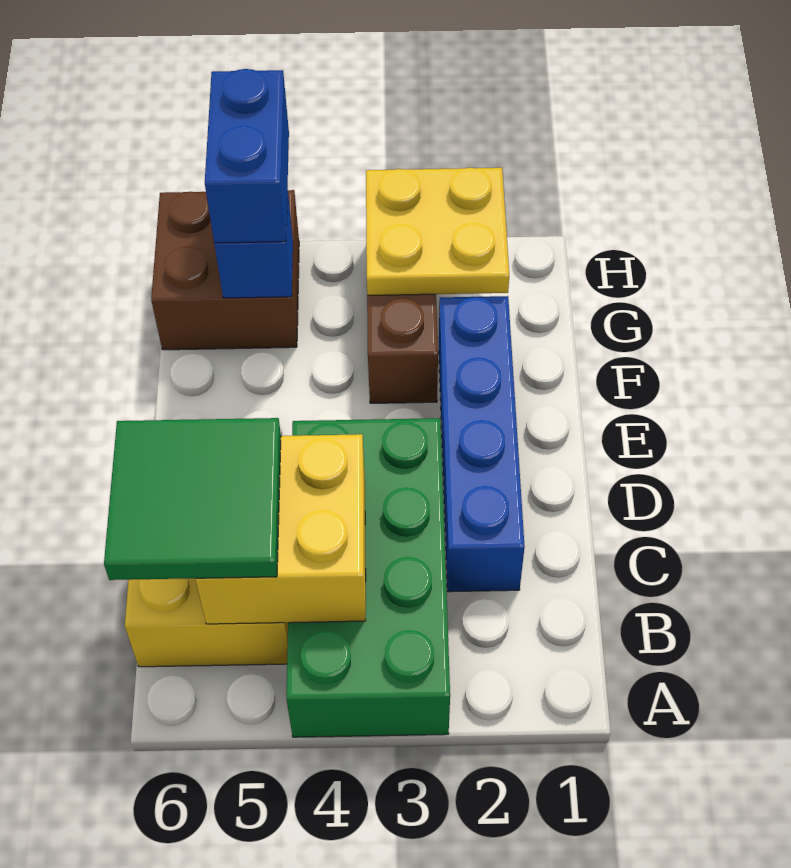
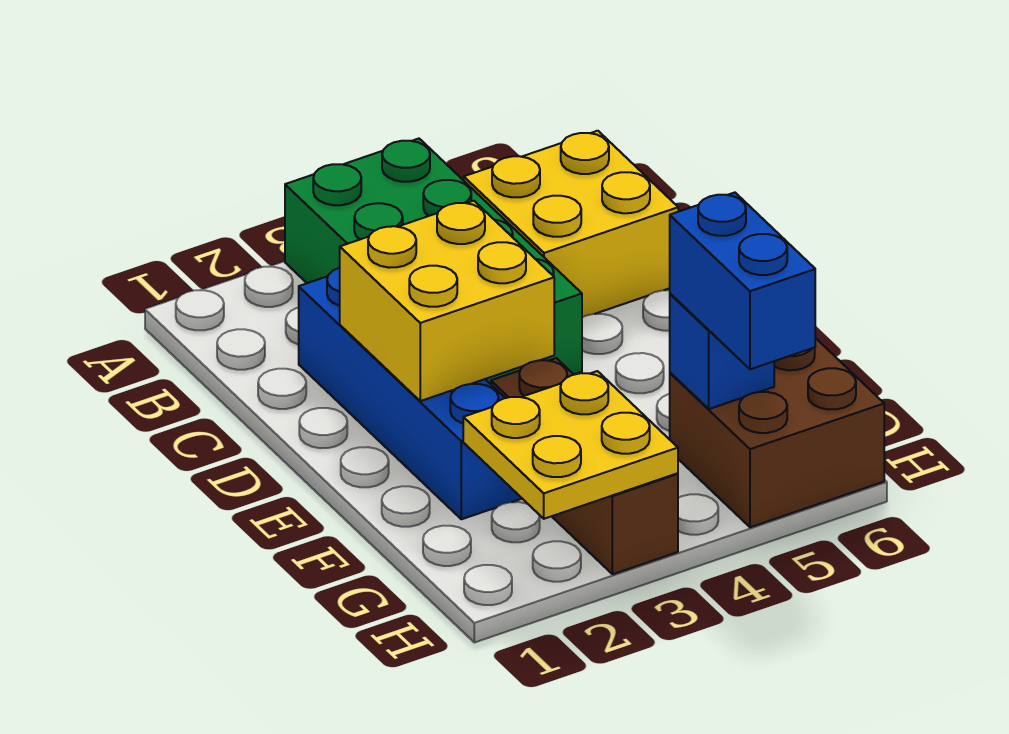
yellow brick B4:C5 level 2 -> yellow brick D2:E3 level 2
green tile B5:C6 level 3 -> none

